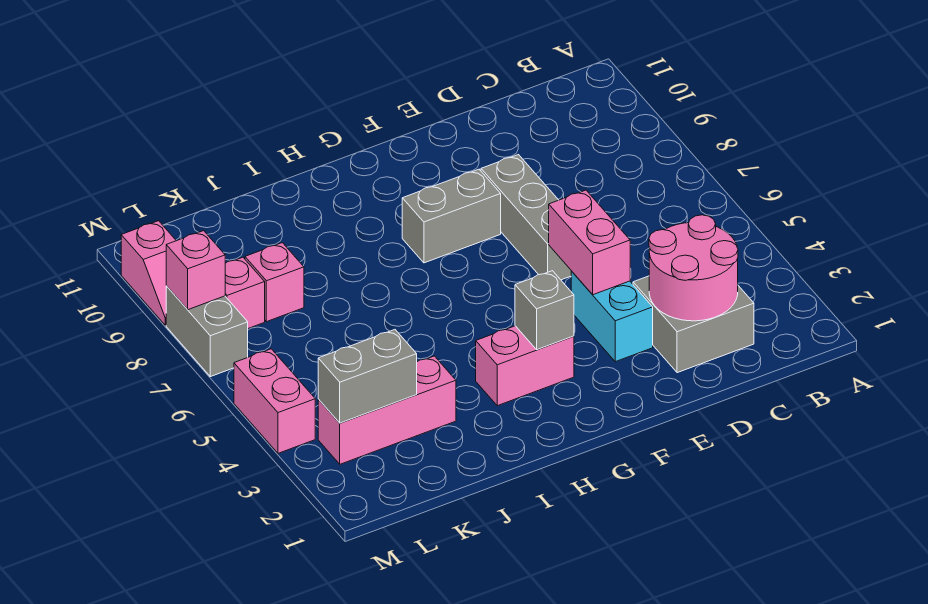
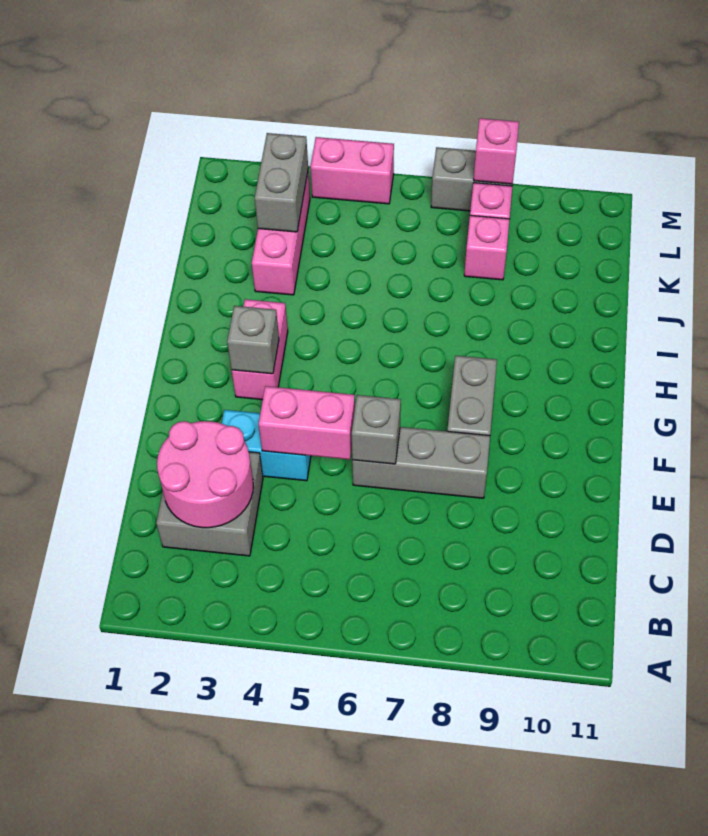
none -> grey brick E6 level 2
pink slope M9:M10 level 1 top 10 -> none

